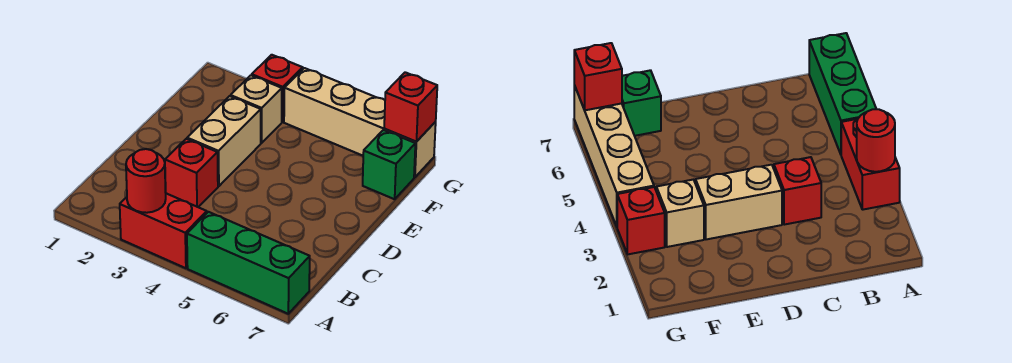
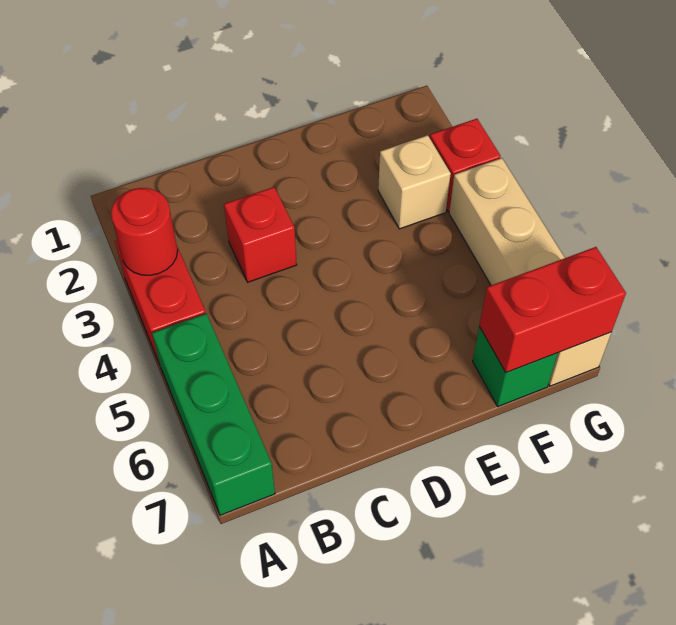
tan brick D3:E3 level 1 -> none
red brick G7 level 2 -> red brick F7:G7 level 2

